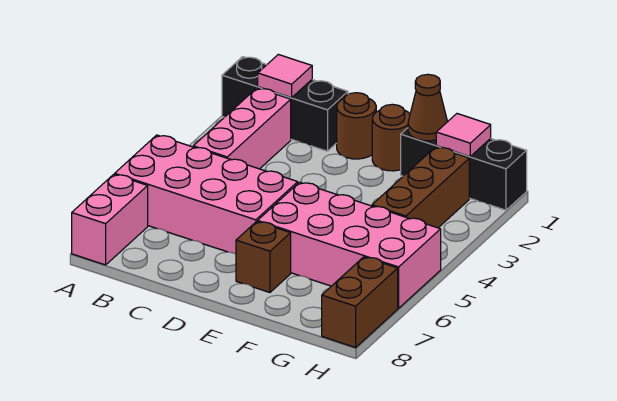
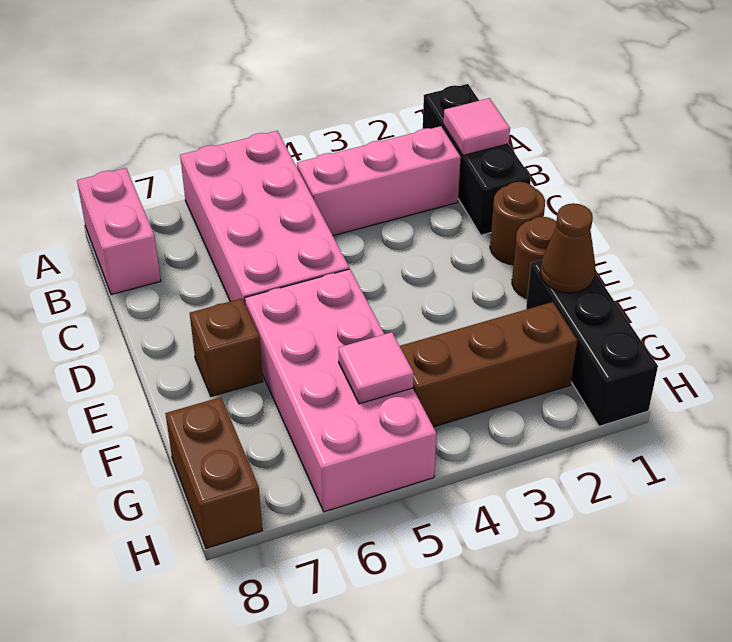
pink brick A7:A8 level 1 -> pink brick A8:B8 level 1
pink tile G1 level 2 -> pink tile G5 level 2
brown brick H7:H8 level 1 -> brown brick G8:H8 level 1

